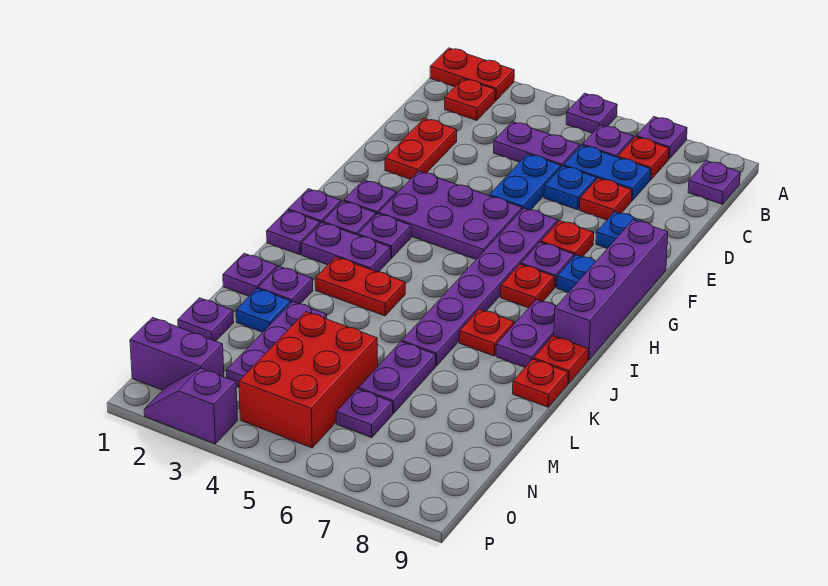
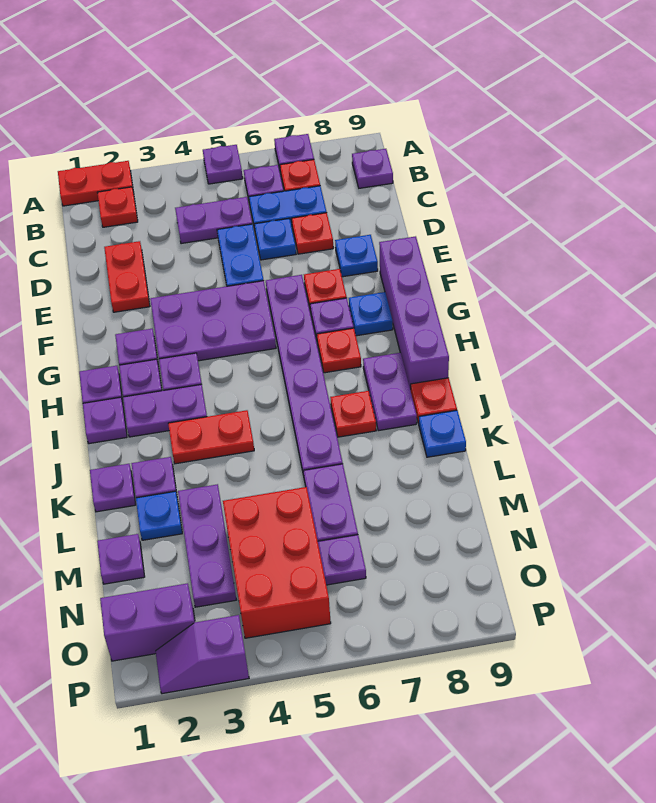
red plate K9 level 1 -> blue plate K9 level 1

